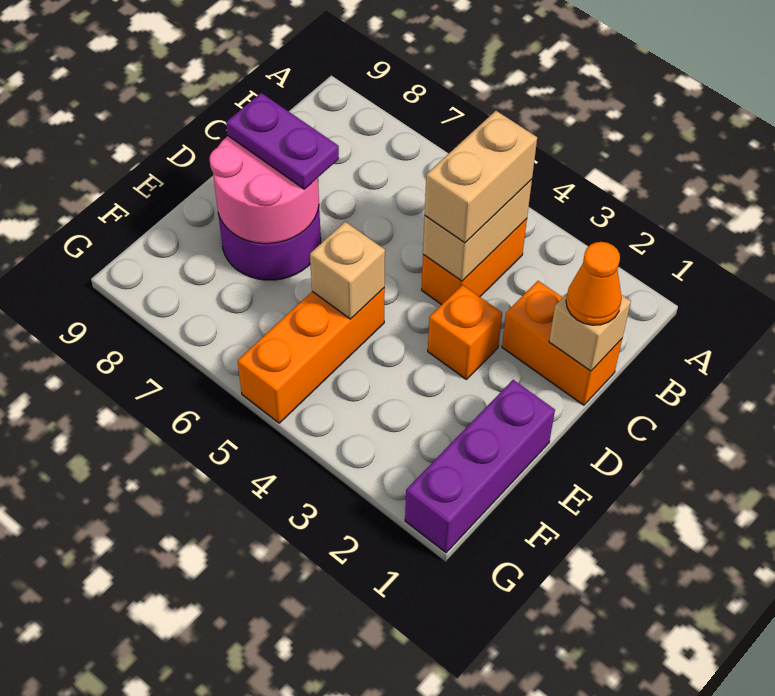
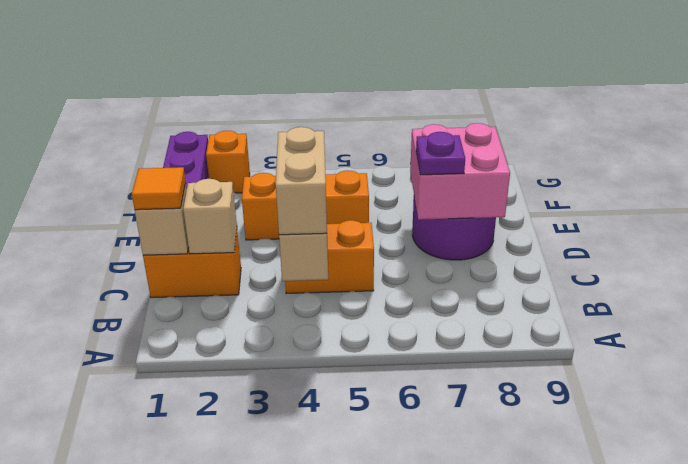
orange brick B4:C4 level 1 -> orange brick C4:C5 level 1
orange cone C1 level 3 -> orange tile C1 level 3
orange brick D3 level 1 -> orange brick G2 level 1
pink round brick D7:E8 level 2 -> pink brick D7:E8 level 2
purple plate D7:D8 level 3 -> purple plate D7 level 3
orange brick E5:G5 level 1 -> orange brick E3:E5 level 1
tan brick E5 level 2 -> tan brick C2 level 2

